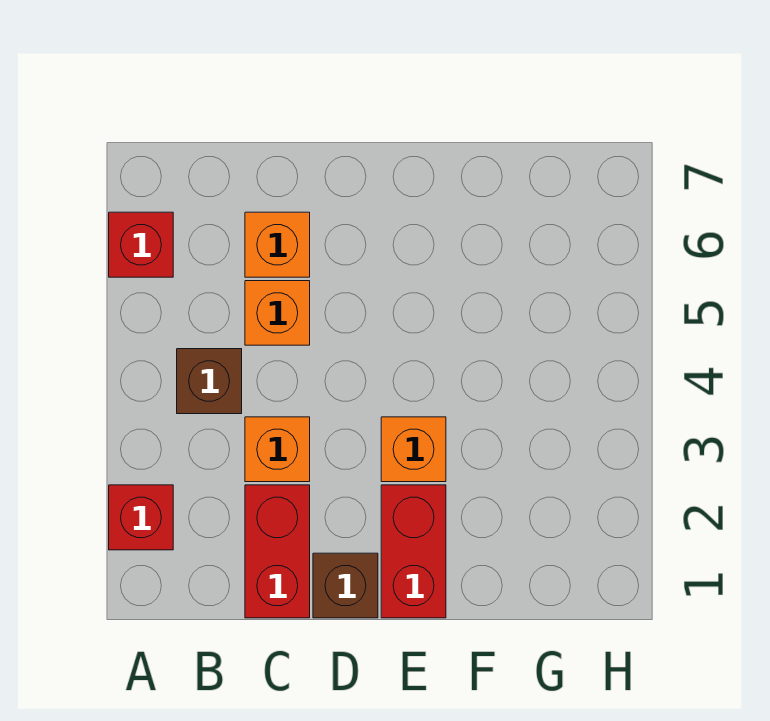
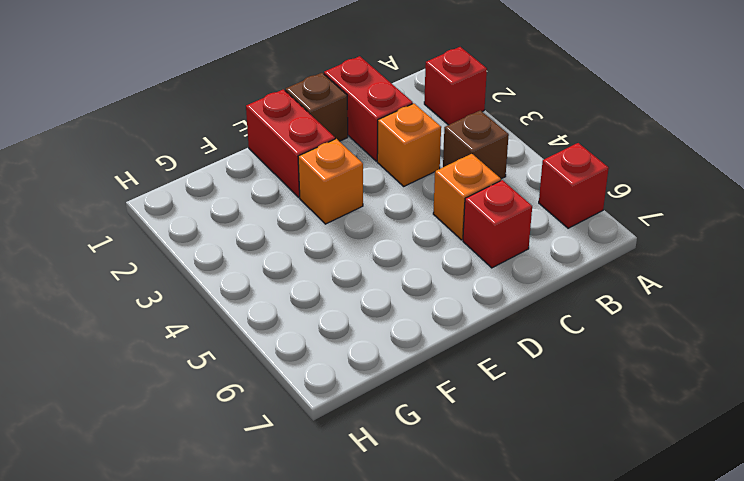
orange brick C6 level 1 -> red brick C6 level 1

